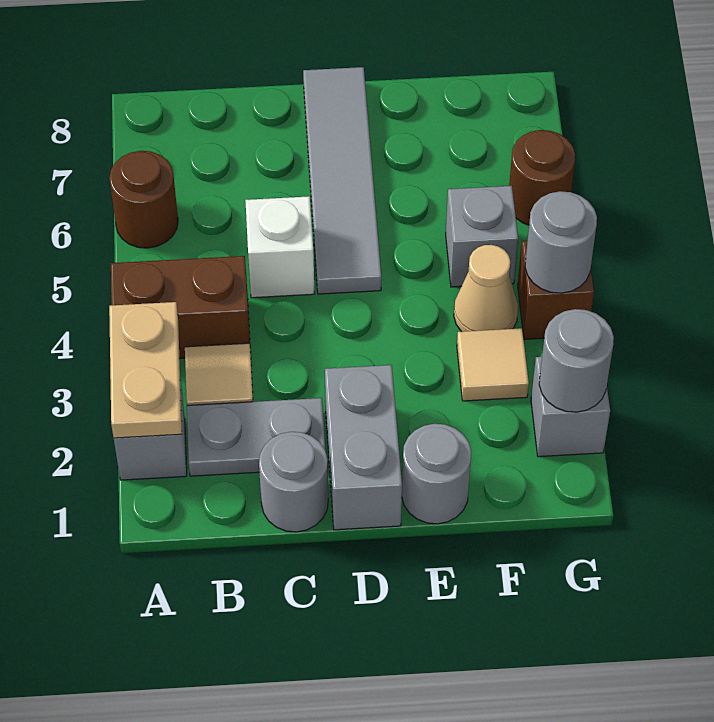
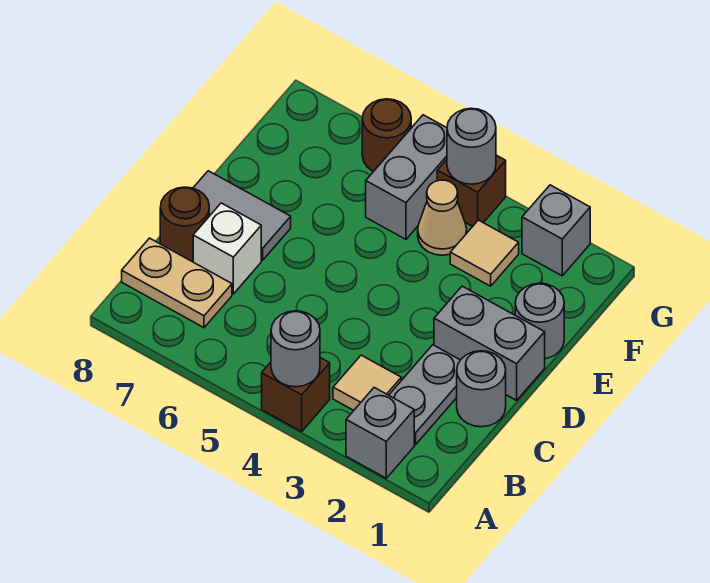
tan plate A2:A3 level 2 -> tan plate B7:B8 level 1
brown brick A4:B4 level 1 -> brown brick A4 level 1
brown round brick A6 level 1 -> brown round brick C8 level 1
white brick C5 level 1 -> white brick C7 level 1
grey tile D5:D8 level 1 -> grey tile D7:D8 level 1
grey brick F5 level 1 -> grey brick F5:G5 level 1
grey round brick G2 level 2 -> grey round brick A4 level 2

